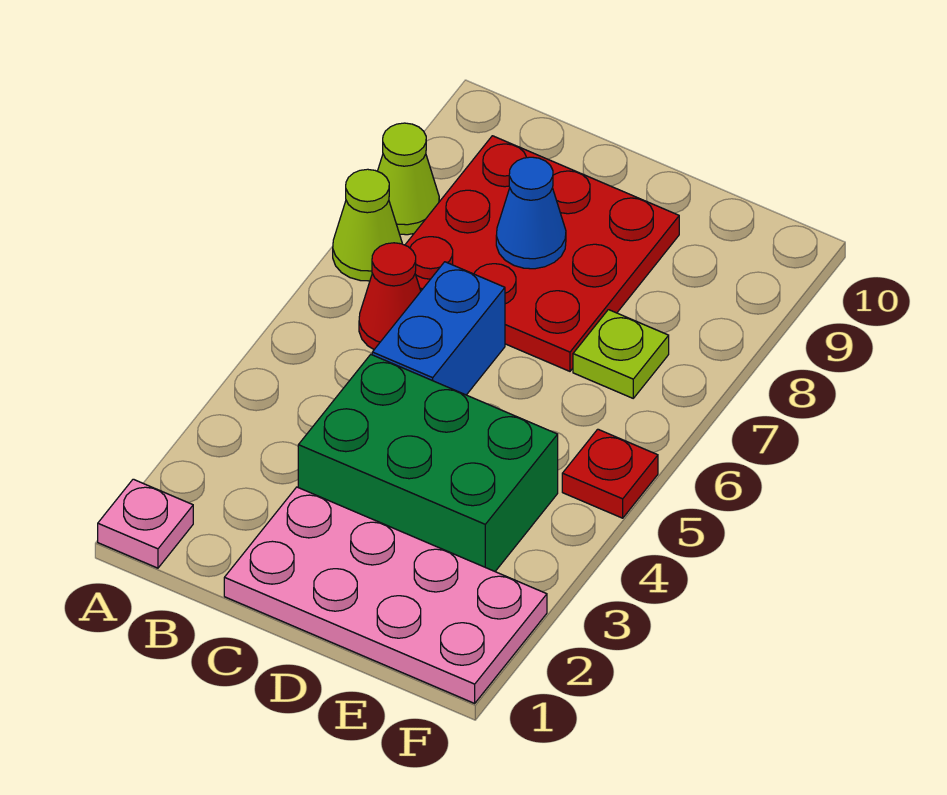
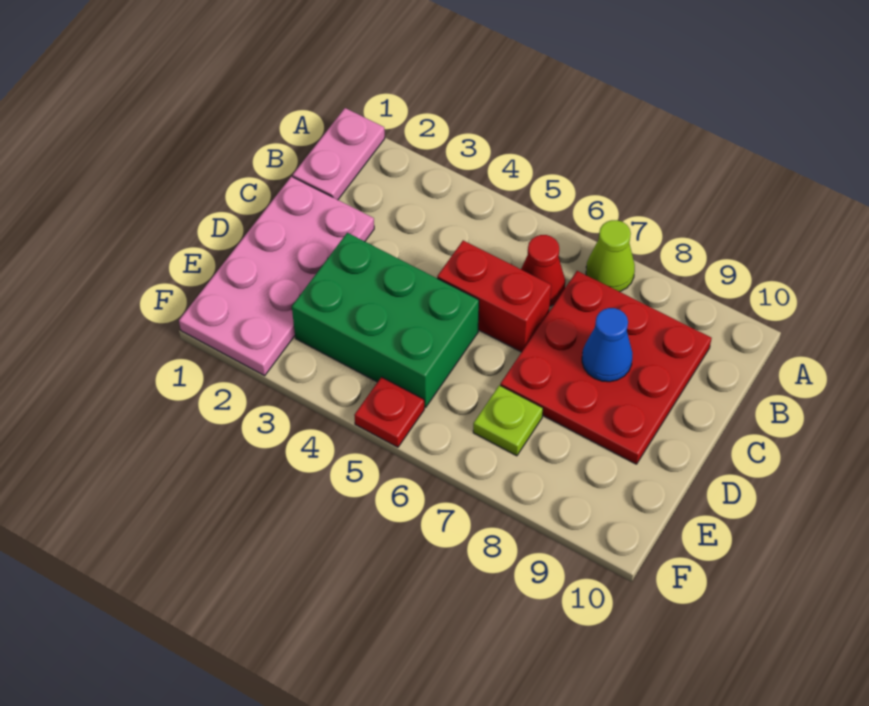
pink plate A1 level 1 -> pink plate A1:B1 level 1
lime cone A8 level 1 -> none
green brick C3:E4 level 1 -> green brick D3:E5 level 1
blue brick C5:C6 level 1 -> red brick C5:C6 level 1

